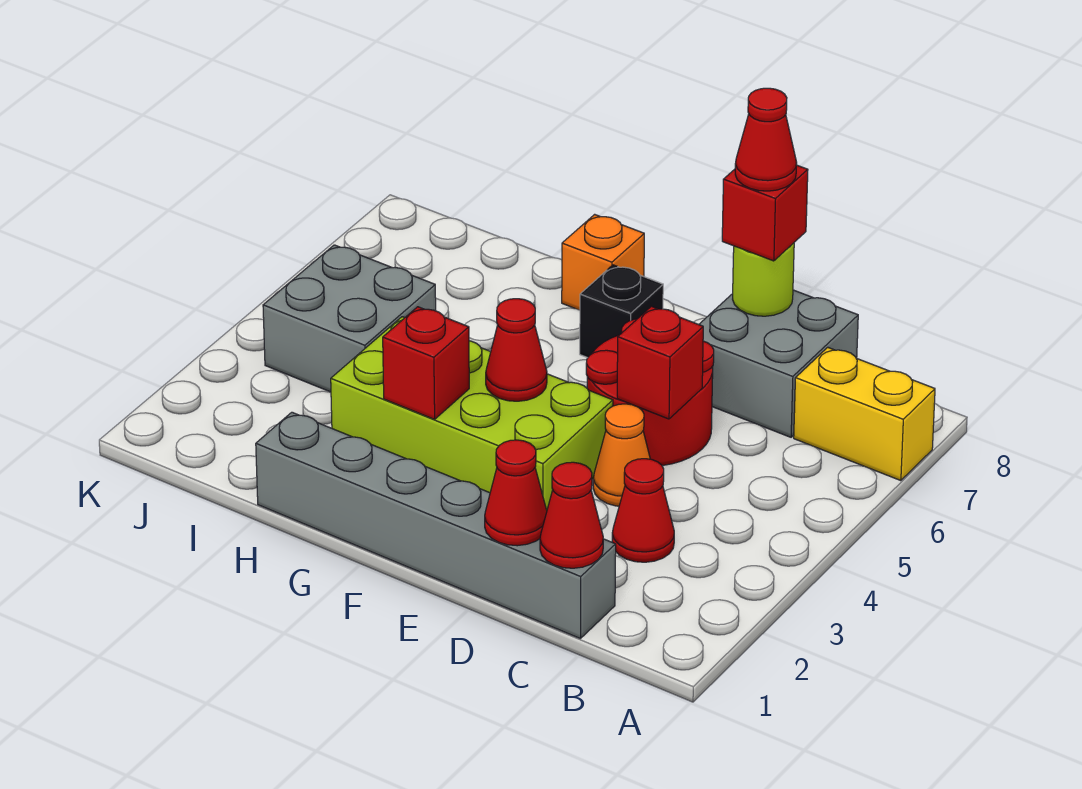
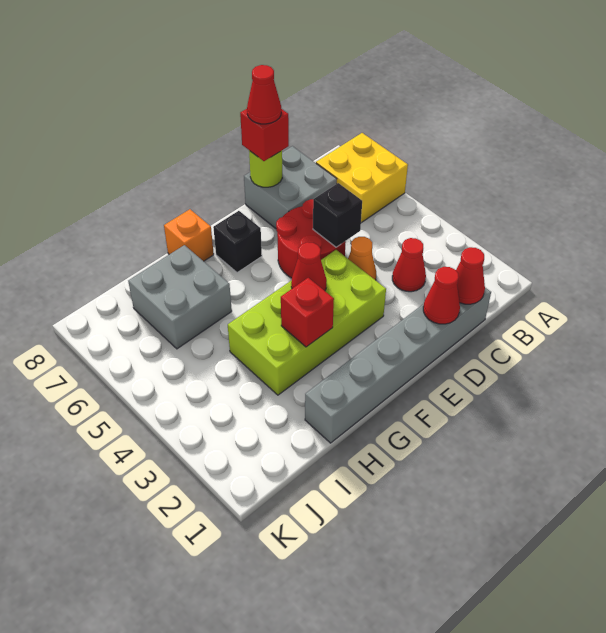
yellow brick A7:B7 level 1 -> yellow brick A6:B7 level 1
red brick D5 level 2 -> black brick D5 level 2
grey brick I4:J5 level 1 -> grey brick H6:I7 level 1

